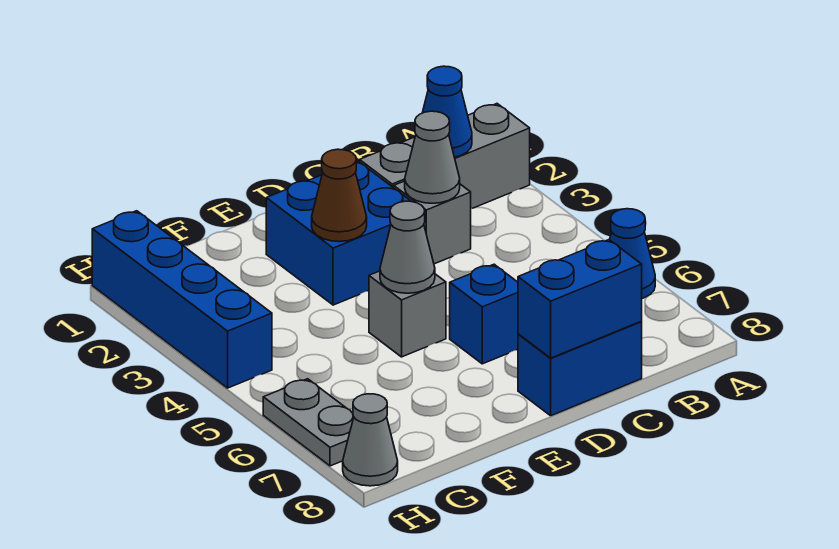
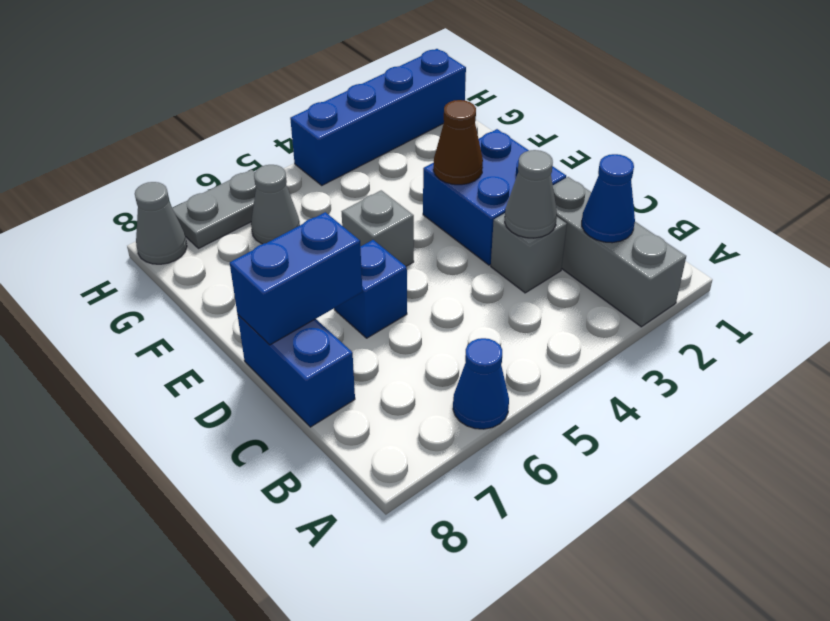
blue brick C8:D8 level 2 -> blue brick D7:D8 level 2
grey cone E5 level 2 -> grey cone G6 level 1

